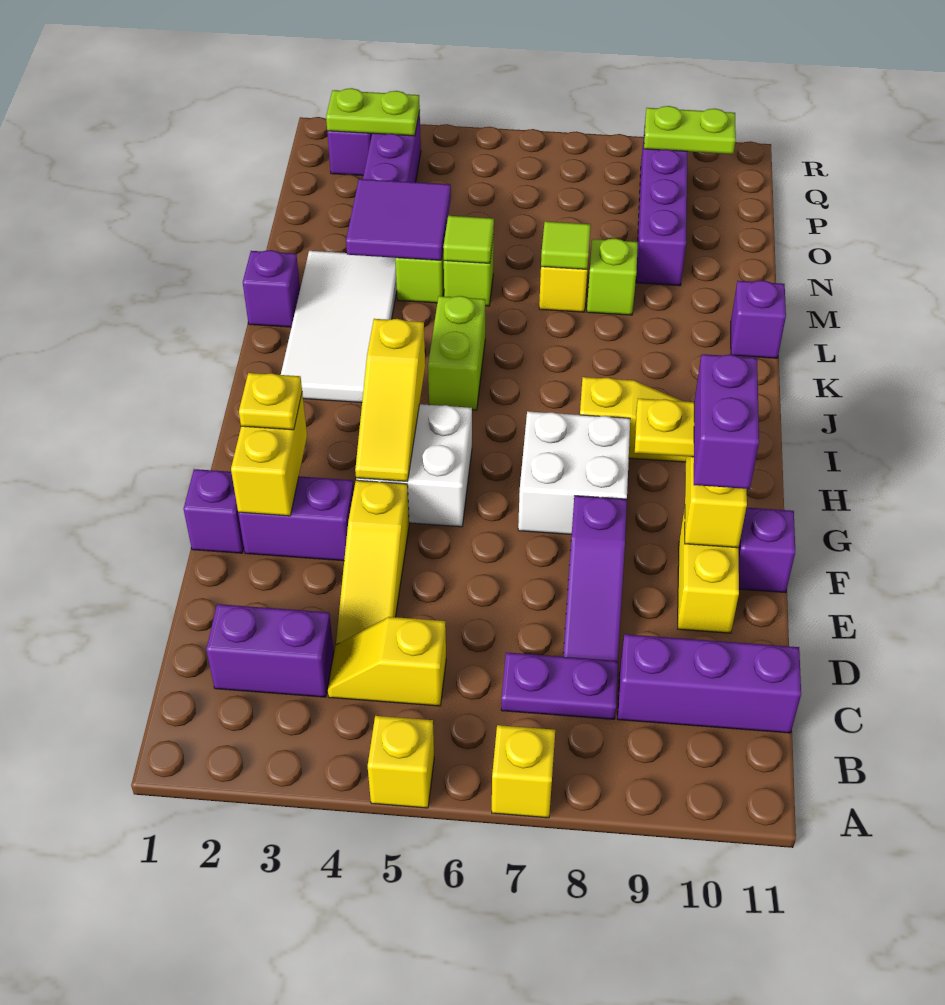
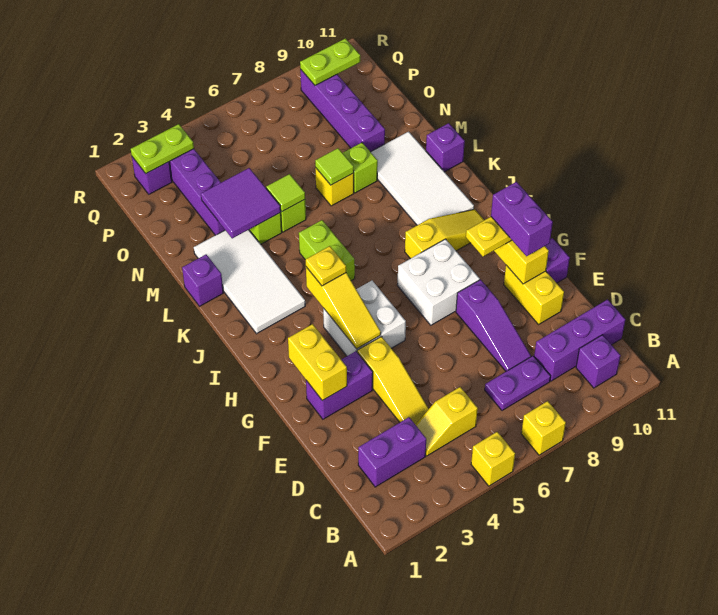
purple brick F1 level 1 -> purple brick B10 level 1
yellow plate G2 level 3 -> yellow plate I4 level 3
none -> white tile J9:M10 level 1

